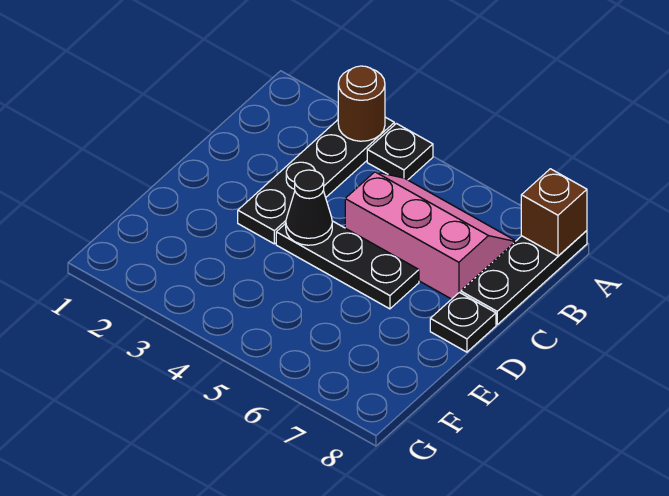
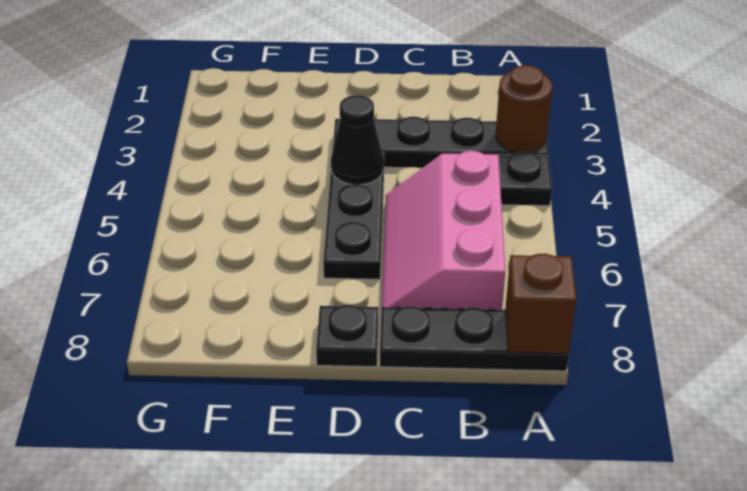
pink slope B5:C7 level 1 top C -> pink slope B5:C7 level 1 top B

